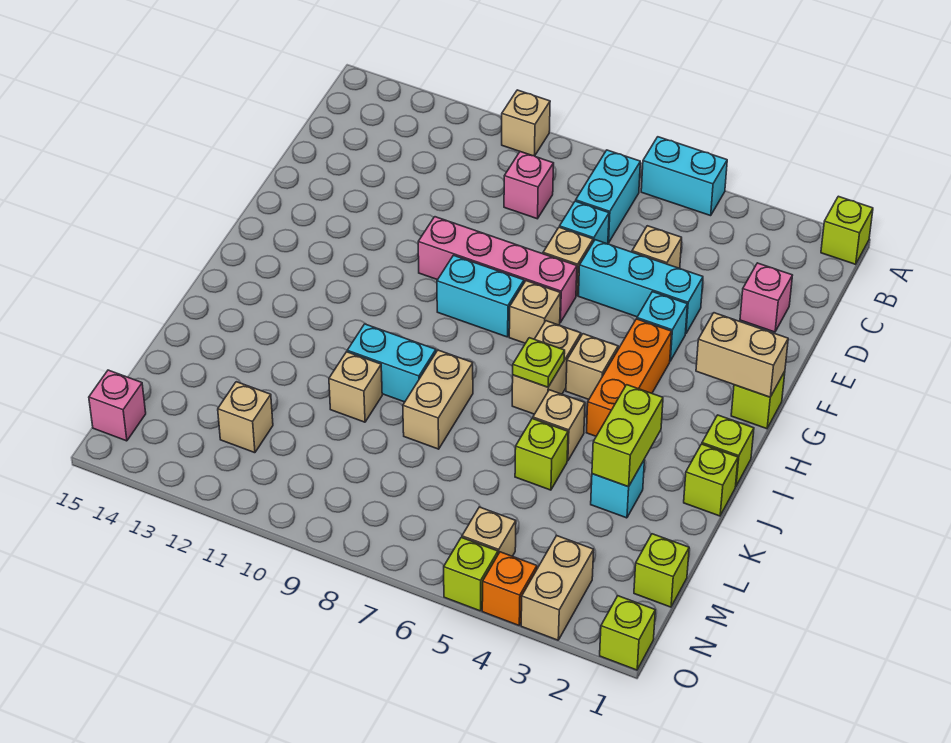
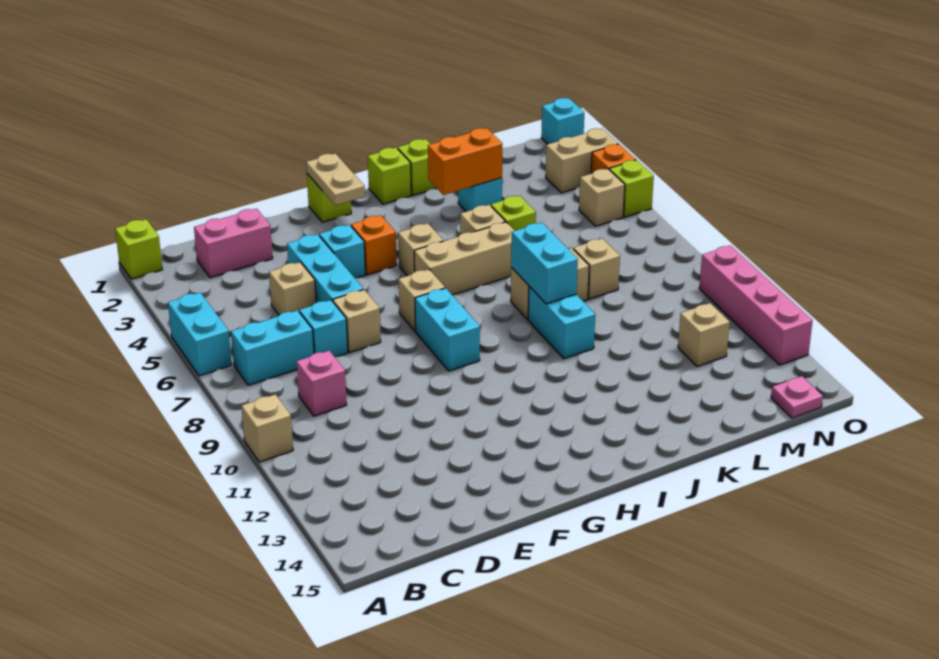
pink brick D2 level 1 -> pink brick C2:D2 level 1
pink brick F7:F10 level 1 -> pink brick O10:O13 level 1
tan brick G1:G2 level 2 -> tan plate G1:G2 level 2
orange brick G4:I4 level 1 -> orange brick G4 level 1
tan brick H6:I6 level 1 -> tan brick H6:J6 level 1
lime plate I6 level 2 -> none
lime brick J3:K3 level 2 -> orange brick J3:K3 level 2
none -> cyan brick J8:J9 level 2
tan brick K10 level 1 -> tan brick L8 level 1
lime brick M1 level 1 -> none
pink brick N15 level 1 -> pink plate N15 level 1
lime brick O1 level 1 -> cyan brick O1 level 1

